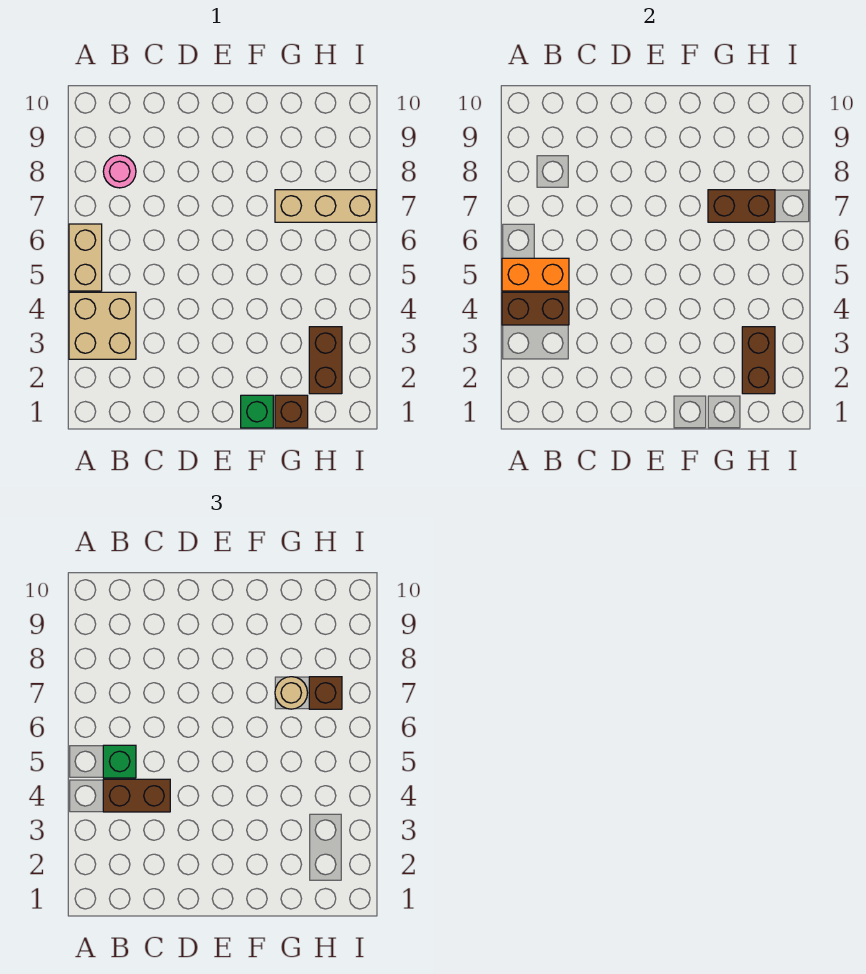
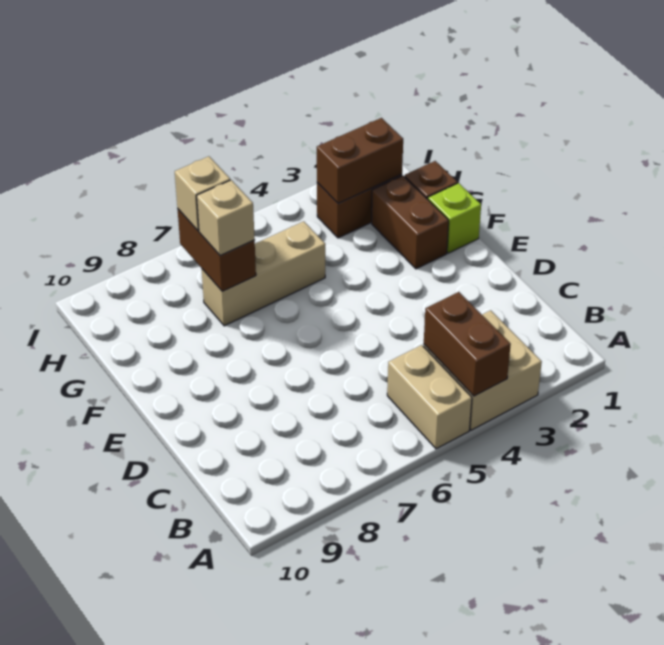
tan brick A5:A6 level 1 -> tan brick A5:B5 level 1
orange brick A5:B5 level 2 -> none
brown brick B4:C4 level 3 -> brown brick F2:G2 level 1
green brick B5 level 3 -> none
pink round brick B8 level 1 -> none
green brick F1 level 1 -> lime brick F1 level 1
tan brick G7:I7 level 1 -> tan brick G5:G7 level 1
tan round brick G7 level 3 -> tan brick G7 level 3
brown brick H7 level 3 -> tan brick H7 level 3

